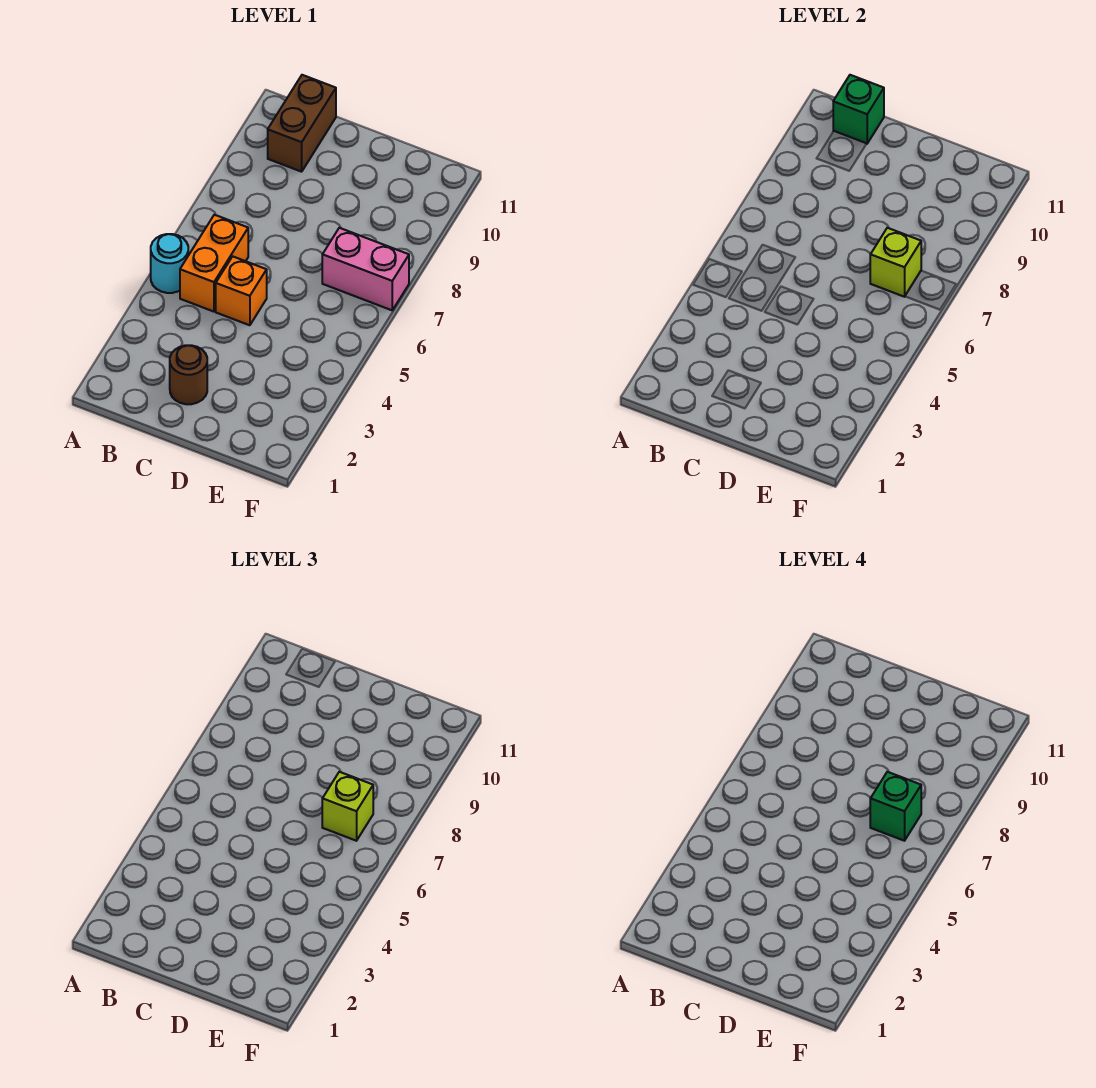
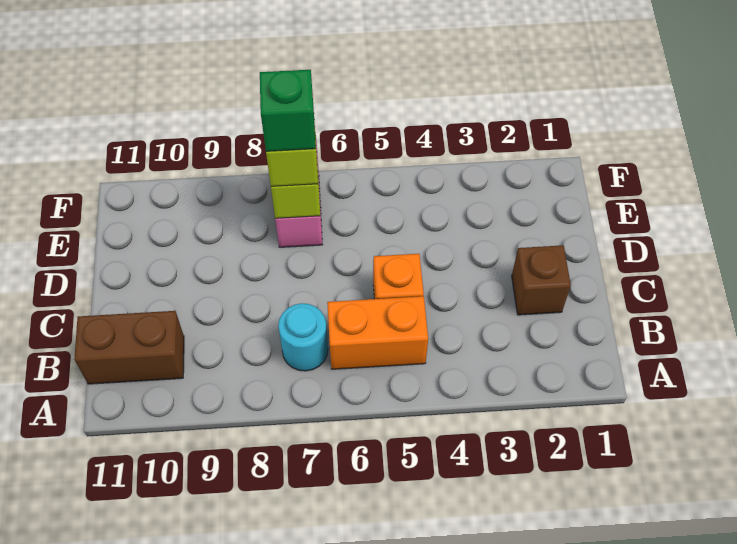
cyan round brick A5 level 1 -> cyan round brick B7 level 1
green brick B11 level 2 -> none
brown round brick C2 level 1 -> brown brick C2 level 1

